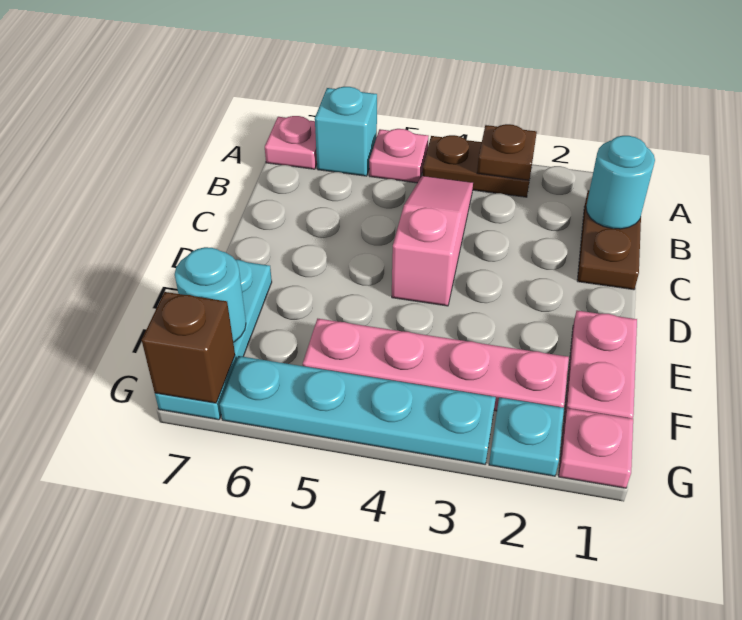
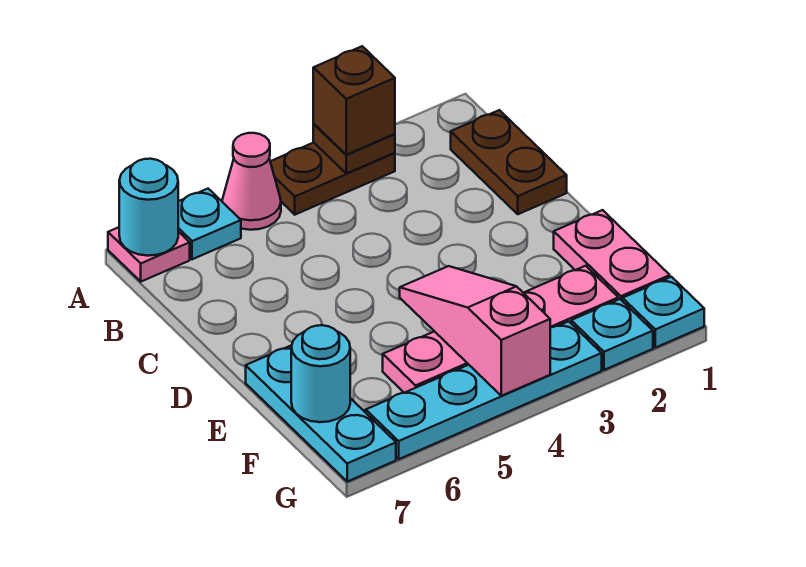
pink plate A5 level 1 -> pink cone A5 level 1
cyan brick A6 level 1 -> cyan plate A6 level 1
cyan round brick B1 level 2 -> cyan round brick A7 level 2
pink slope B4:D4 level 1 top D -> pink slope E4:G4 level 2 top G
pink plate G1 level 1 -> cyan plate G1 level 1
brown brick G7 level 2 -> brown brick A3 level 3

